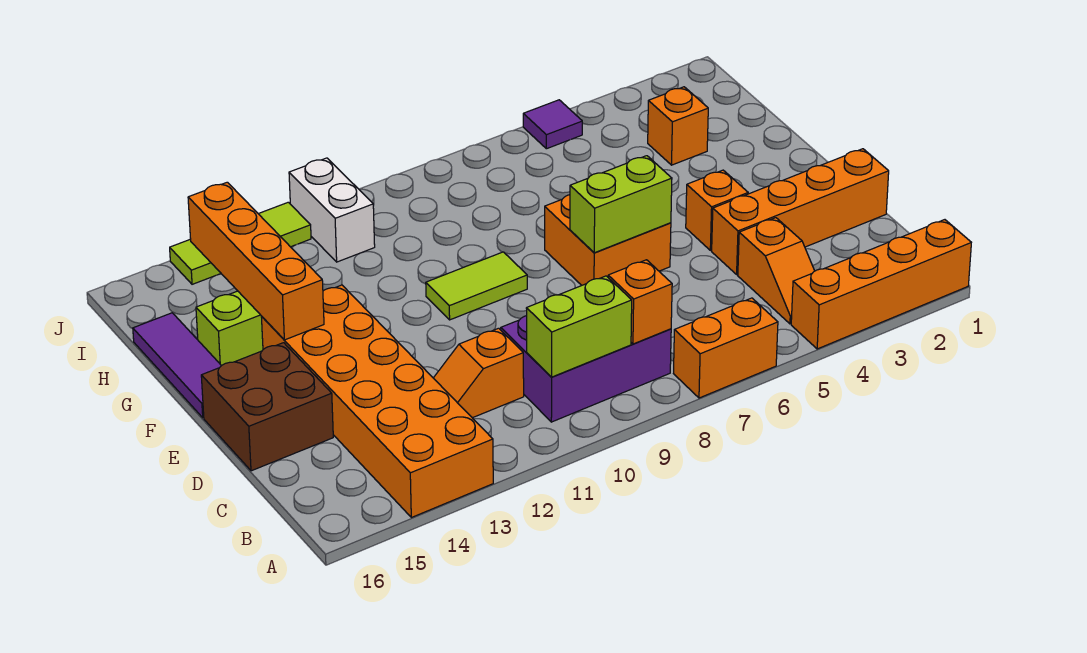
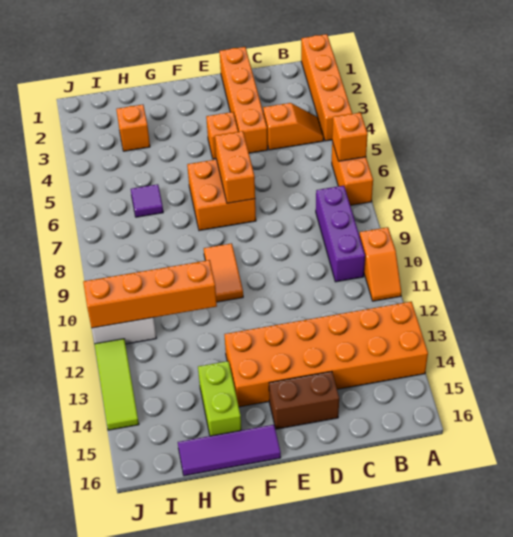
purple brick B8:C10 level 1 -> purple brick B8:B10 level 1
orange brick B8 level 2 -> orange brick A6 level 2
lime brick B9:B10 level 2 -> none
orange slope C11:C12 level 1 top 11 -> orange slope A10:A11 level 1 top 10
brown brick D15:E16 level 1 -> brown brick D15:E15 level 1
lime brick E6:E7 level 2 -> orange brick E6:E7 level 2
lime tile F9:F10 level 1 -> orange tile F9:F10 level 1
orange brick F14:I14 level 2 -> orange brick G11:J11 level 2
purple tile J5 level 1 -> purple tile H6 level 1

